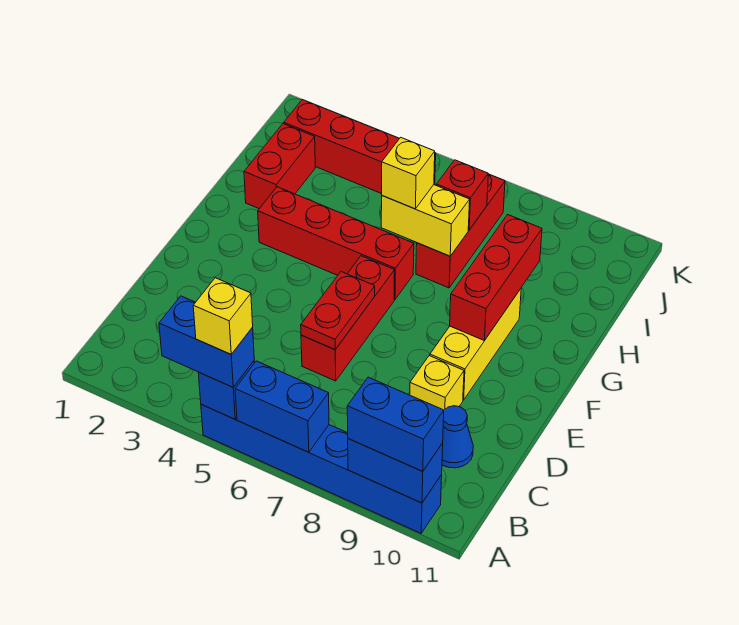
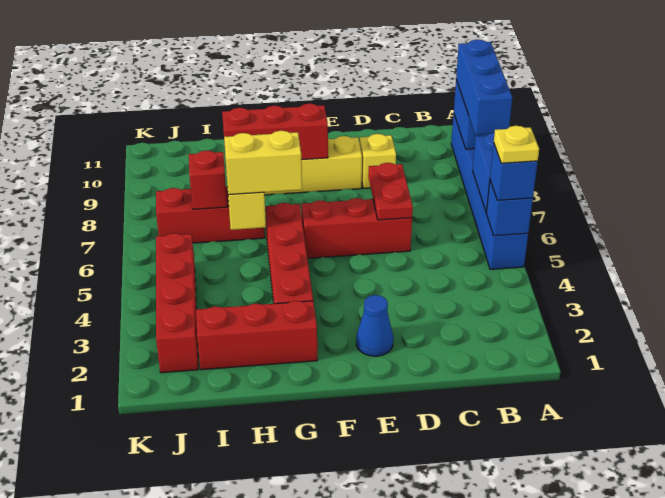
blue brick A4:A5 level 3 -> blue brick A5 level 3
yellow brick A5 level 4 -> yellow plate A5 level 4
blue brick A9:A10 level 3 -> blue brick A8:A10 level 3
blue cone C10 level 1 -> blue cone E2 level 1
red plate D6:E6 level 2 -> red plate D6:D7 level 2
red brick H2:I2 level 1 -> red brick G2:I2 level 1
yellow brick H6 level 3 -> yellow brick G6:H6 level 3

